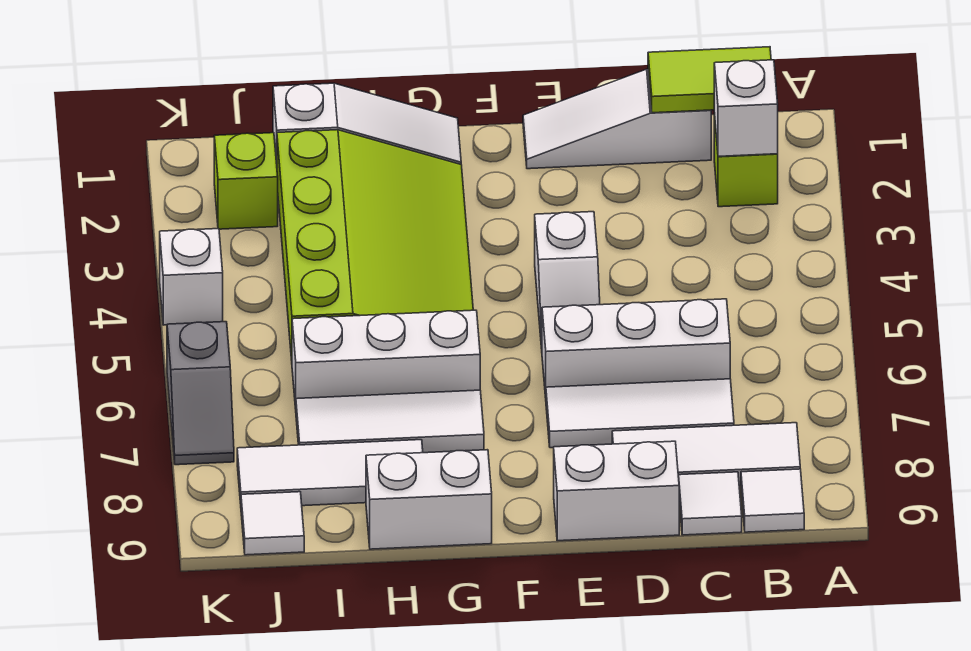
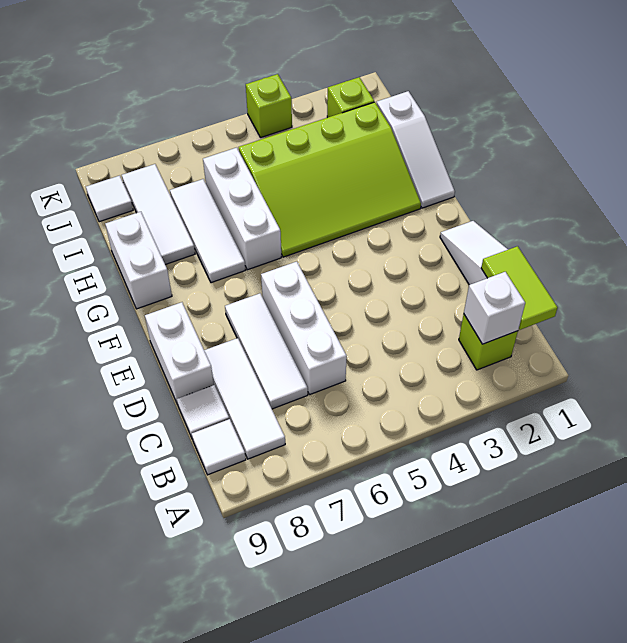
white slope E4:E5 level 1 top 4 -> none
white brick K4 level 1 -> lime brick K4 level 1
grey slope K6:K7 level 1 top 6 -> none

